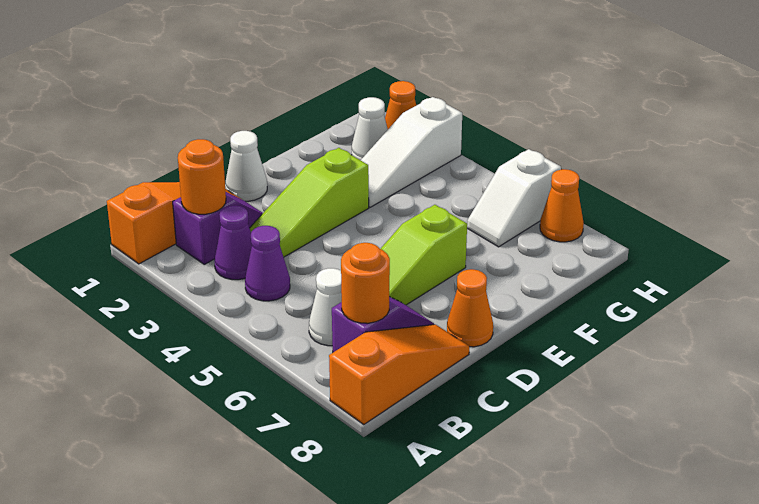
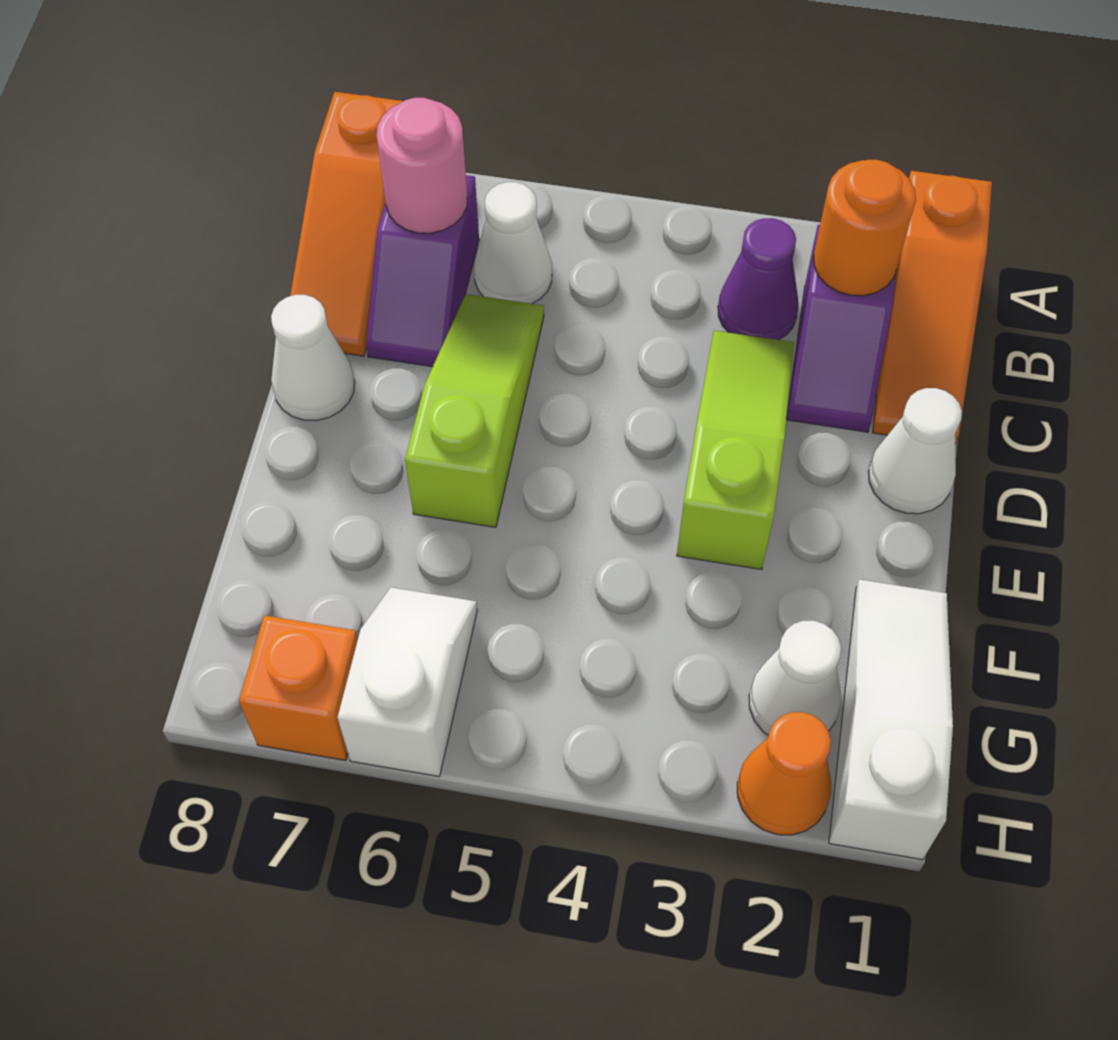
purple cone B4 level 1 -> none
orange round brick B7 level 2 -> pink round brick B7 level 2
orange cone D8 level 1 -> white cone D8 level 1
white slope F3:H3 level 1 top H -> white slope F1:H1 level 1 top H
orange cone H7 level 1 -> orange brick H7 level 1

